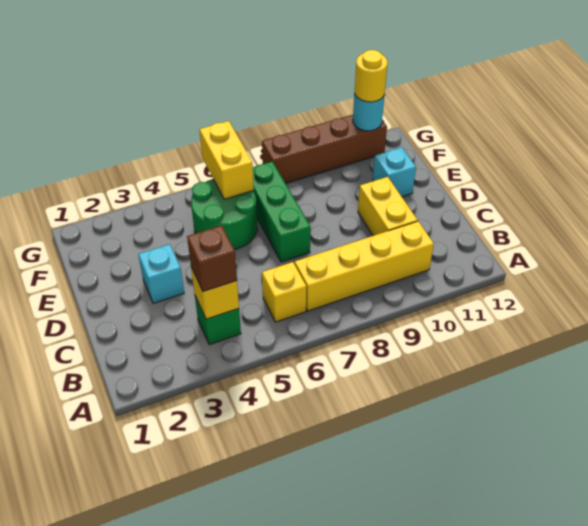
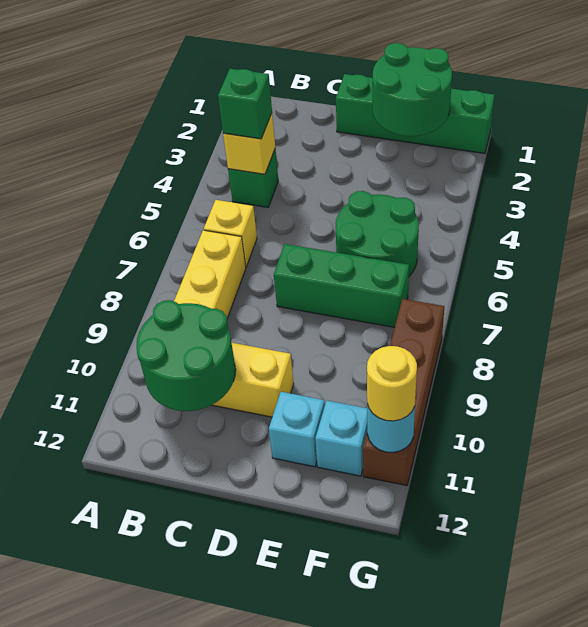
brown brick B4 level 3 -> green brick B4 level 3
none -> green round brick B10:C11 level 2
none -> green brick D1:G1 level 1
cyan brick D3 level 1 -> cyan brick F11 level 1
none -> green round brick E1:F2 level 2
yellow brick F6:G6 level 2 -> none

